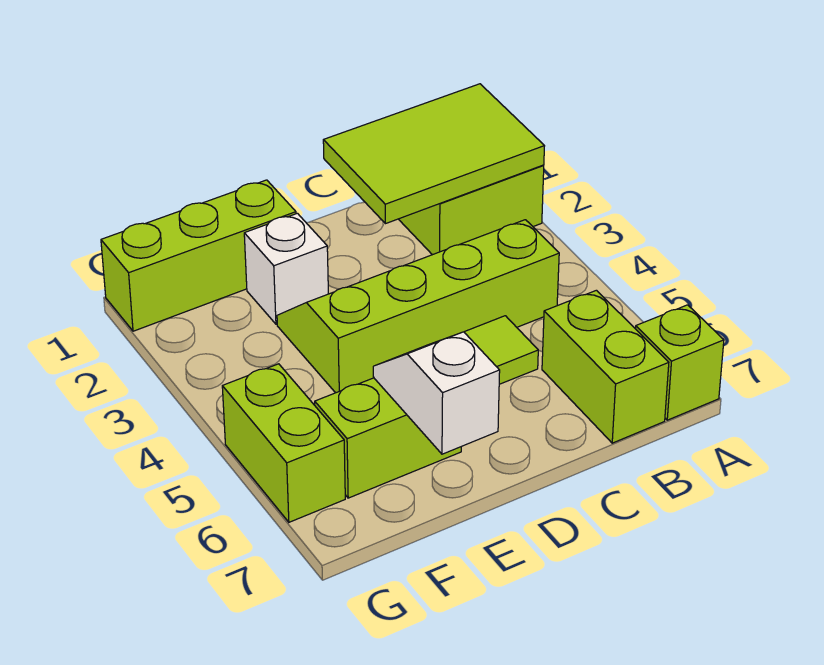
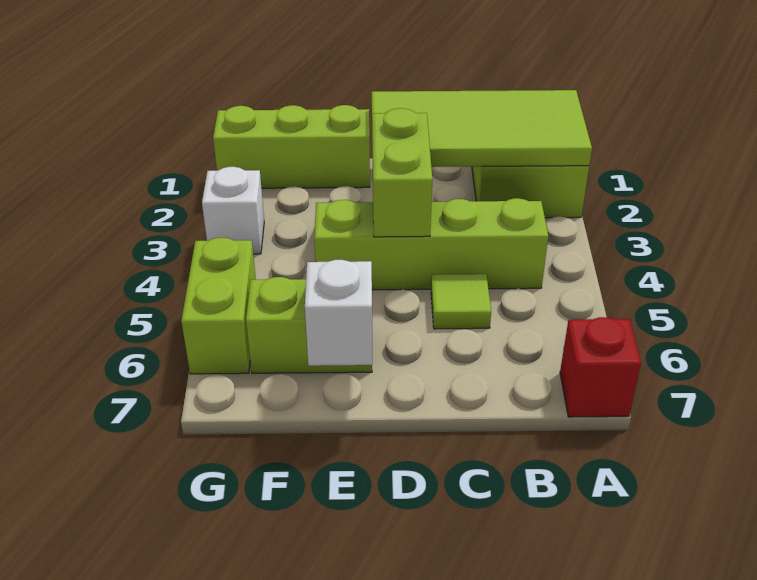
lime tile A1:C2 level 2 -> lime tile A1:D2 level 2
lime brick A7 level 1 -> red brick A7 level 1
lime brick B6:B7 level 1 -> lime brick D3:D4 level 2
white brick E2 level 1 -> white brick G3 level 1

